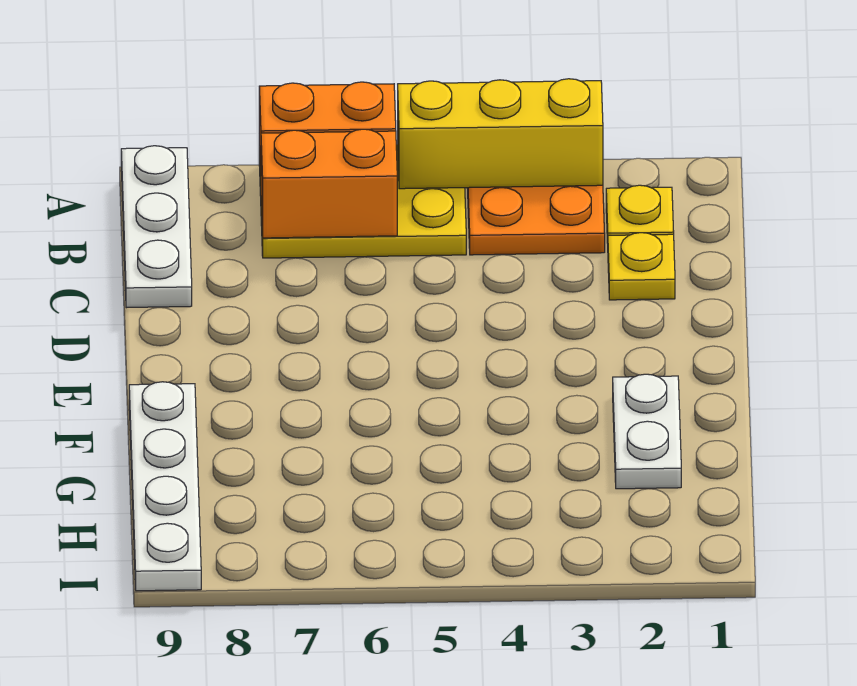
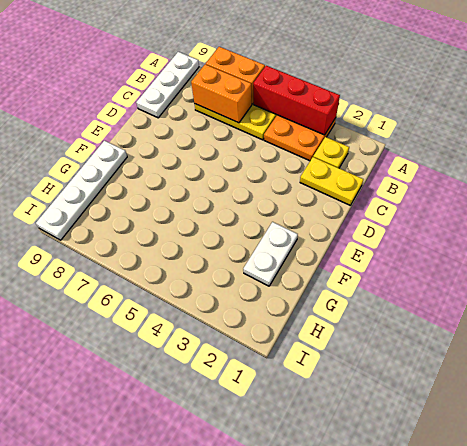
yellow brick A3:A5 level 2 -> red brick A3:A5 level 2
yellow plate C2 level 1 -> yellow plate C1:C2 level 1

